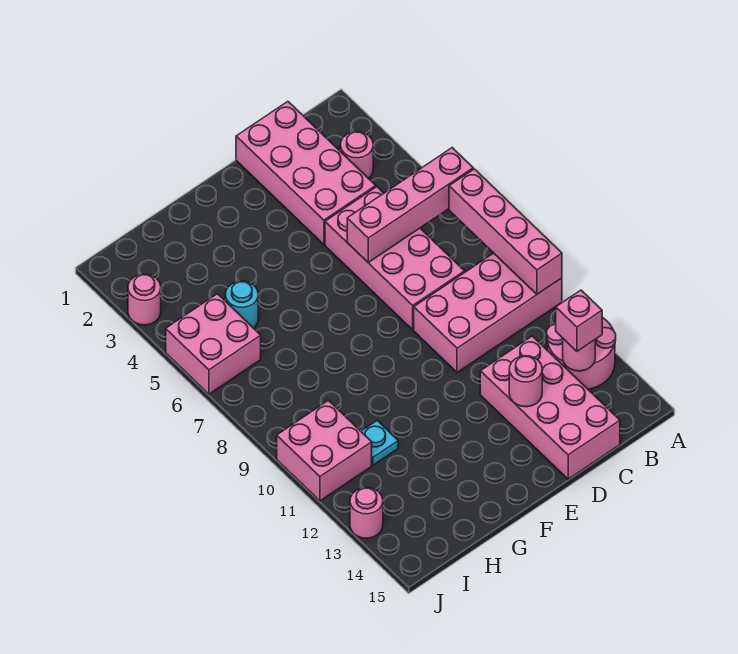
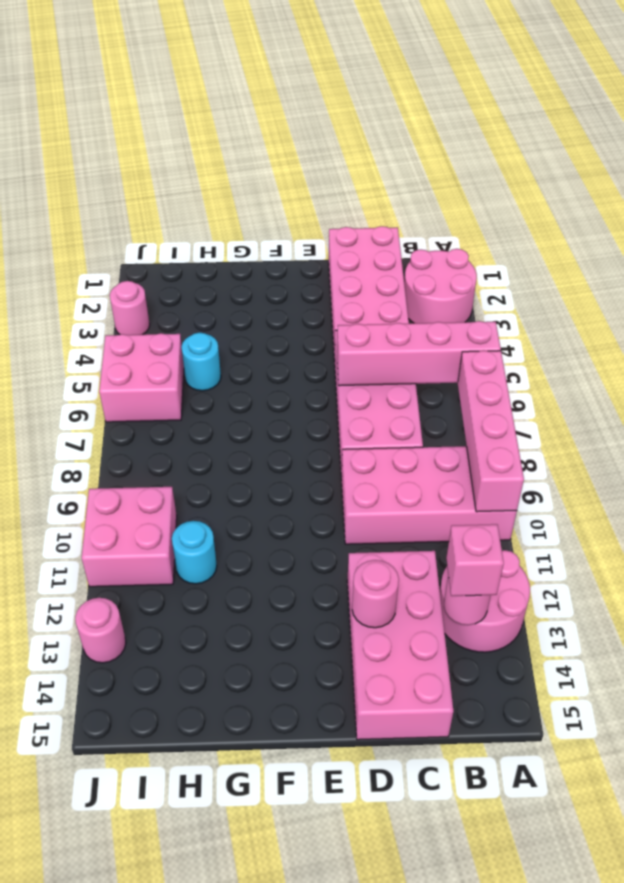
pink round brick B3 level 1 -> pink round brick A2:B3 level 1
cyan plate H11 level 1 -> cyan round brick H11 level 1

